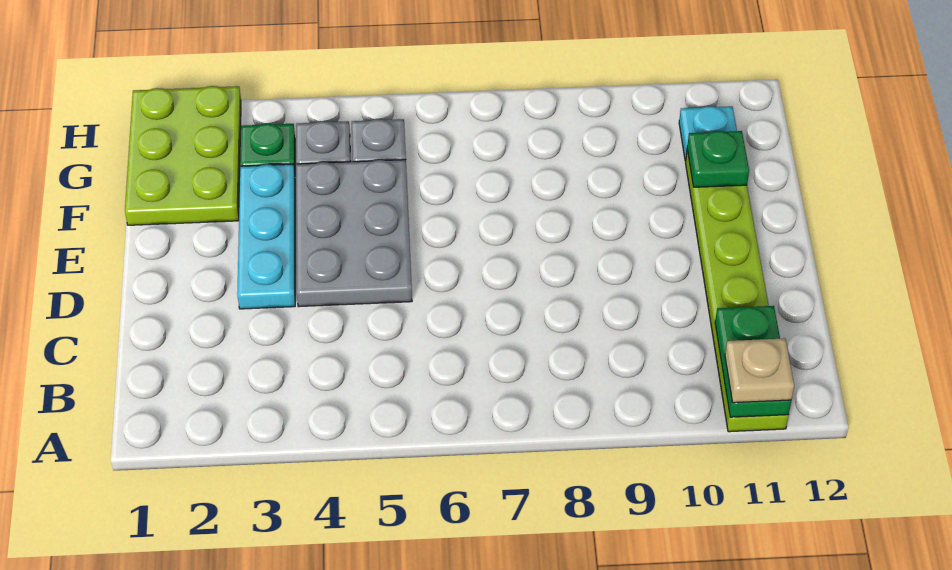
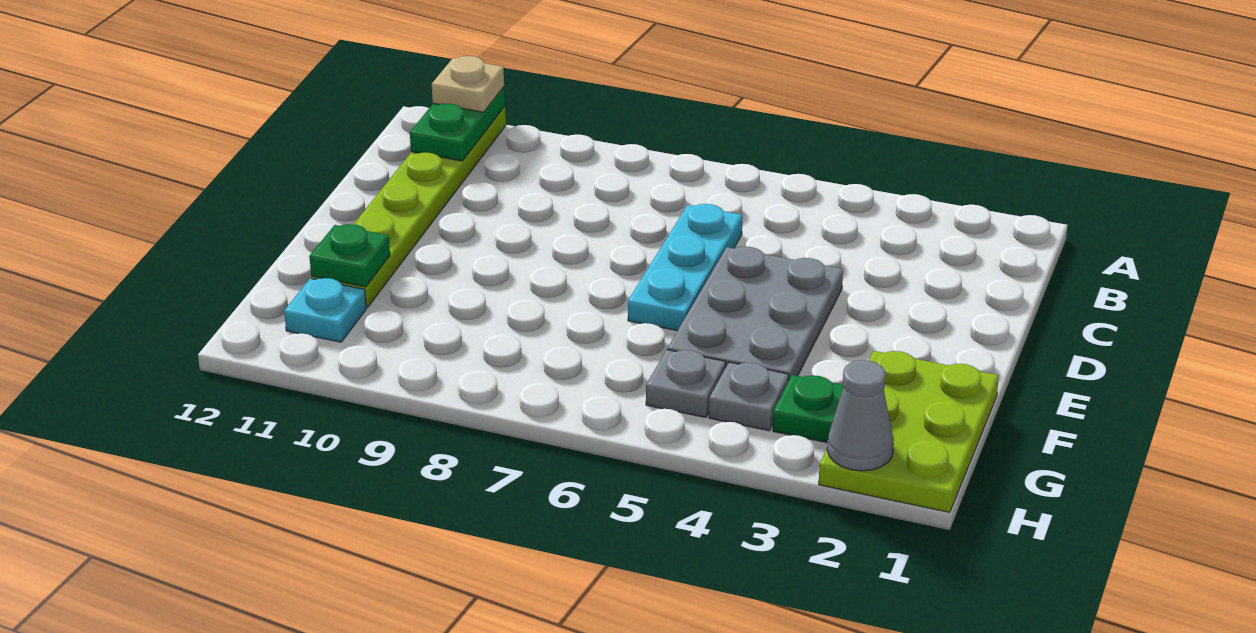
cyan plate D3:F3 level 1 -> cyan plate C6:E6 level 1
none -> grey cone H2 level 2

